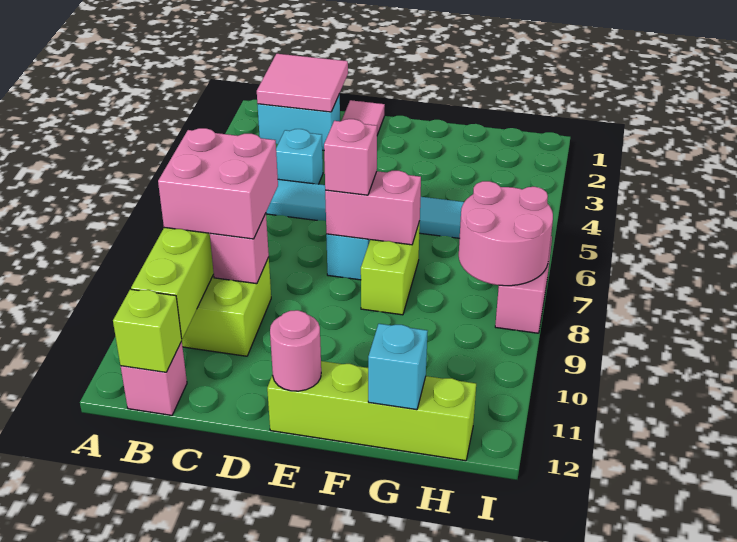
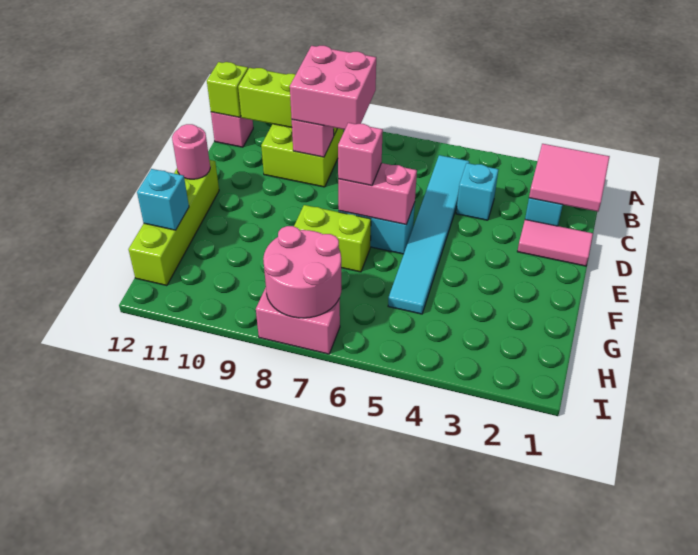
pink brick E7:F7 level 2 -> pink brick E6:E7 level 2

